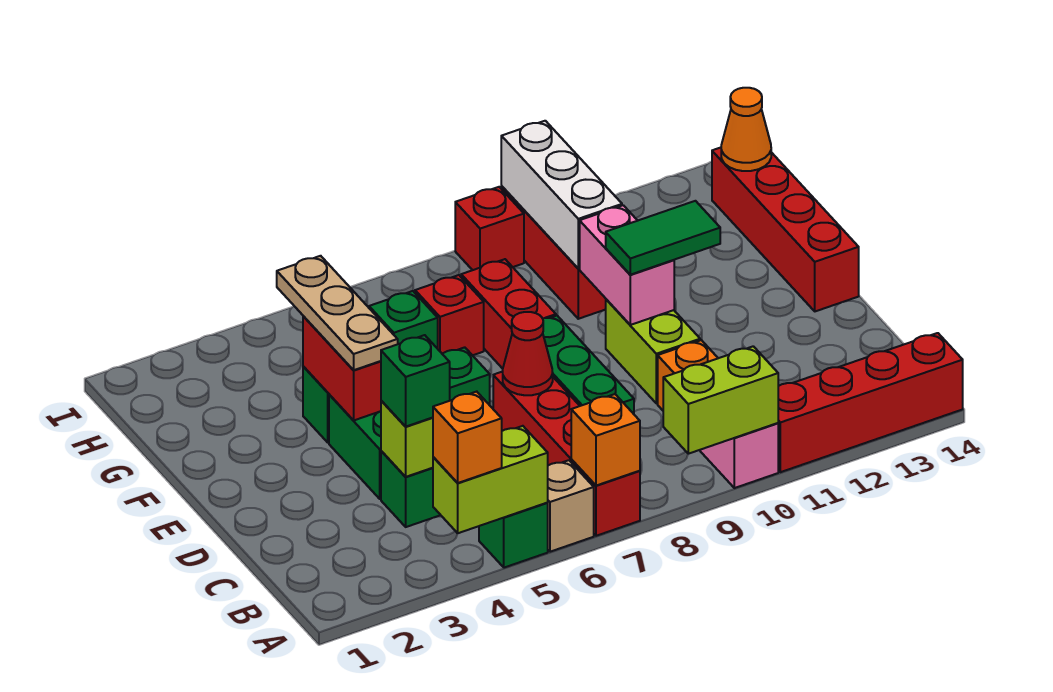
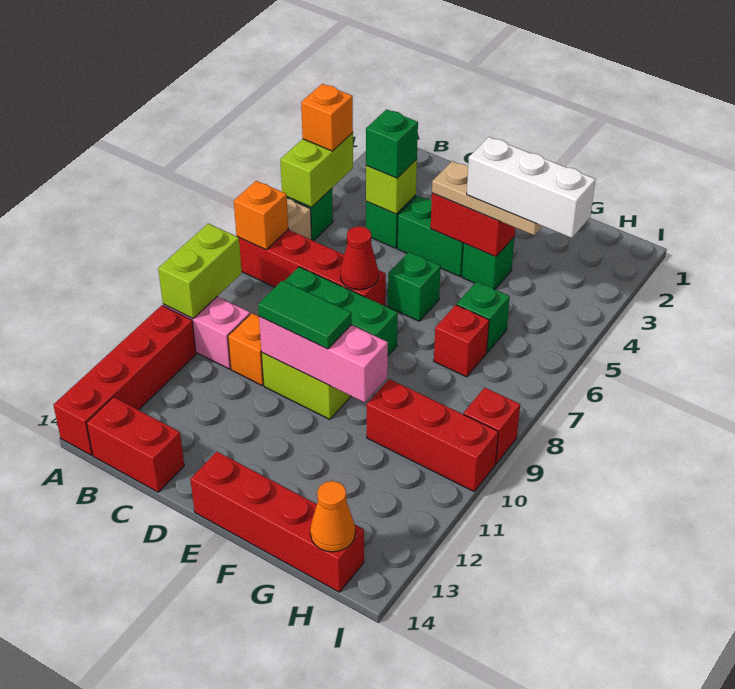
pink brick E10:F10 level 2 -> pink brick D10:F10 level 2
green tile E10:E11 level 3 -> green tile D10:E10 level 3
red brick F8:G8 level 1 -> red brick B14:C14 level 1
white brick G10:I10 level 2 -> white brick F4:H4 level 4

